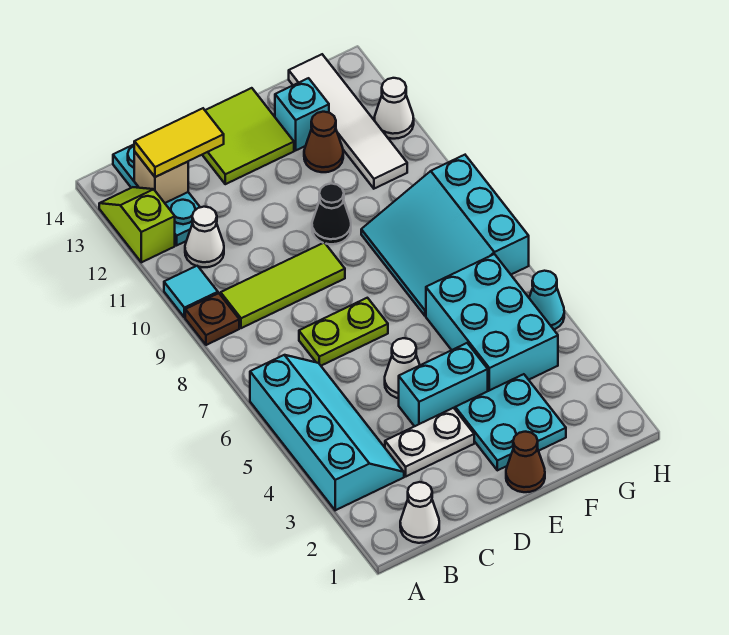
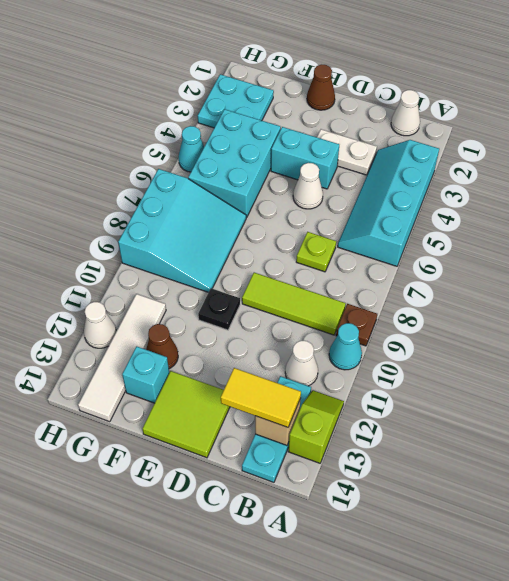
cyan tile A10 level 1 -> cyan cone A10 level 1
lime slope A12:A13 level 1 top 12 -> lime slope A12:A13 level 1 top 13
lime plate C7:D7 level 1 -> lime plate C7 level 1
cyan plate E2:F3 level 1 -> cyan plate G2:H3 level 1
black cone E10 level 1 -> black plate E10 level 1

